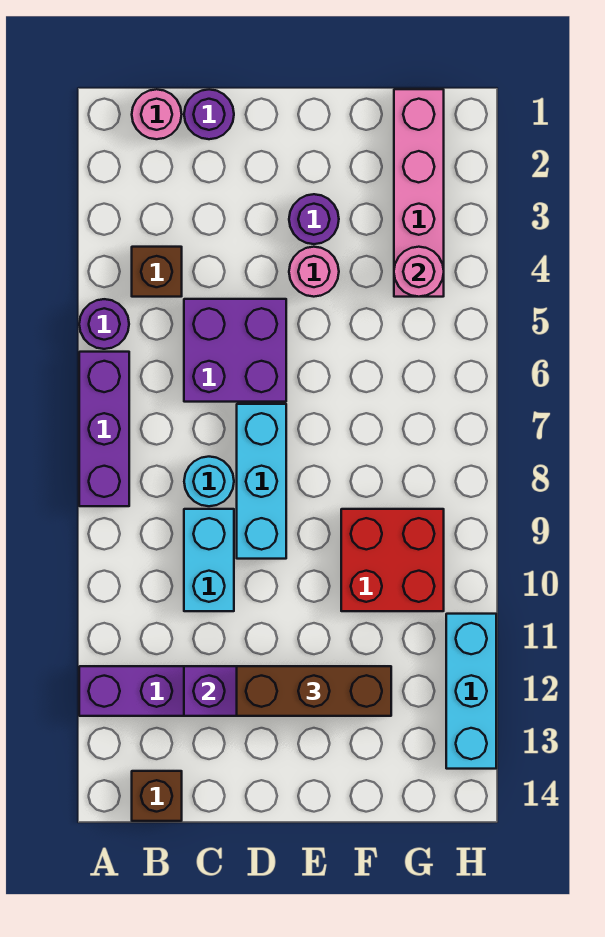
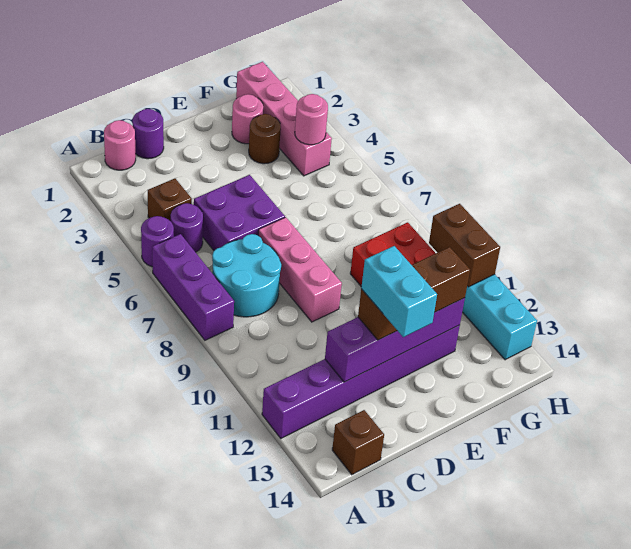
cyan round brick C8 level 1 -> cyan round brick B7:C8 level 1
cyan brick C9:C10 level 1 -> cyan brick D12:D13 level 4
cyan brick D7:D9 level 1 -> pink brick D7:D9 level 1
purple round brick E3 level 1 -> purple round brick B5 level 1
pink round brick E4 level 1 -> pink round brick F2 level 1
none -> brown round brick F3 level 1
none -> brown brick H10:H11 level 2

